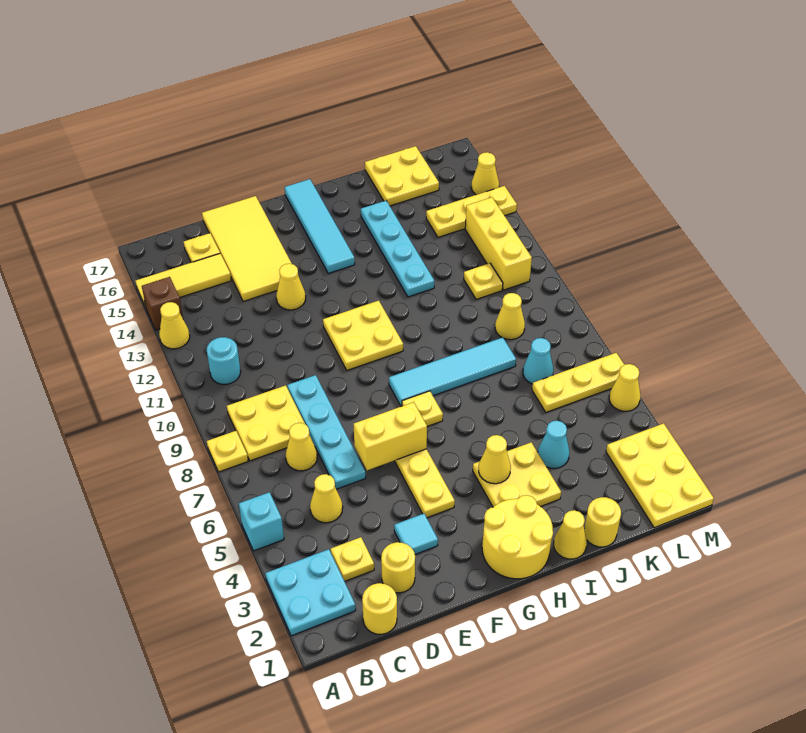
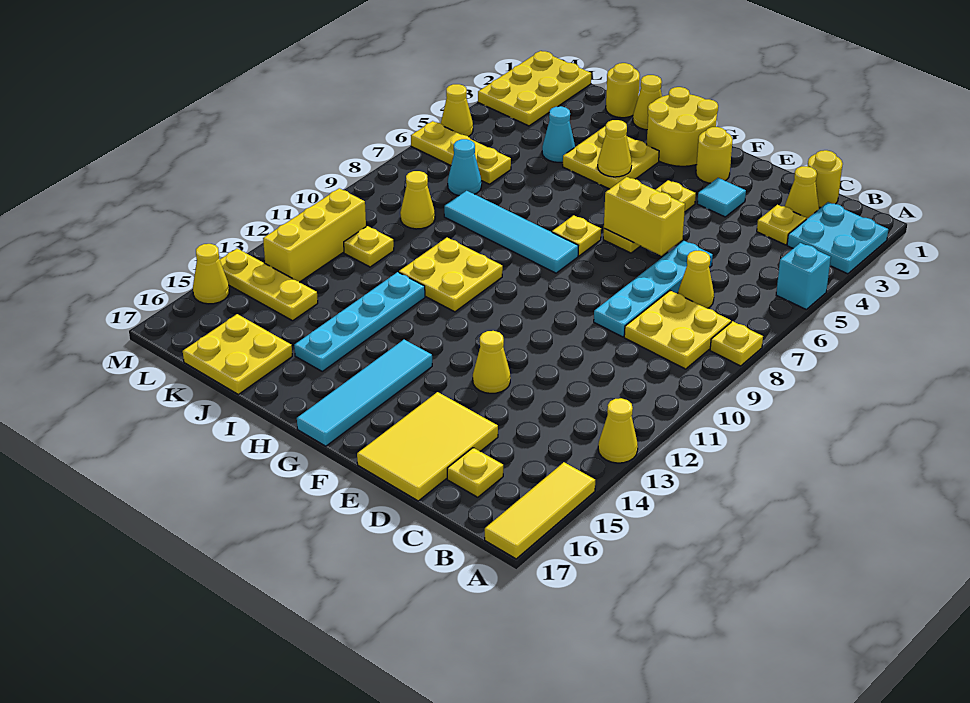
brown brick A14 level 1 -> none
yellow tile A15:C15 level 1 -> yellow tile A15:A17 level 1
cyan round brick B11 level 1 -> none
yellow cone C5 level 1 -> yellow cone C2 level 1
yellow round brick D2 level 1 -> yellow round brick F2 level 1
yellow tile D14:E17 level 1 -> yellow tile D15:E17 level 1
yellow plate F10:G11 level 1 -> yellow plate H10:I11 level 1

